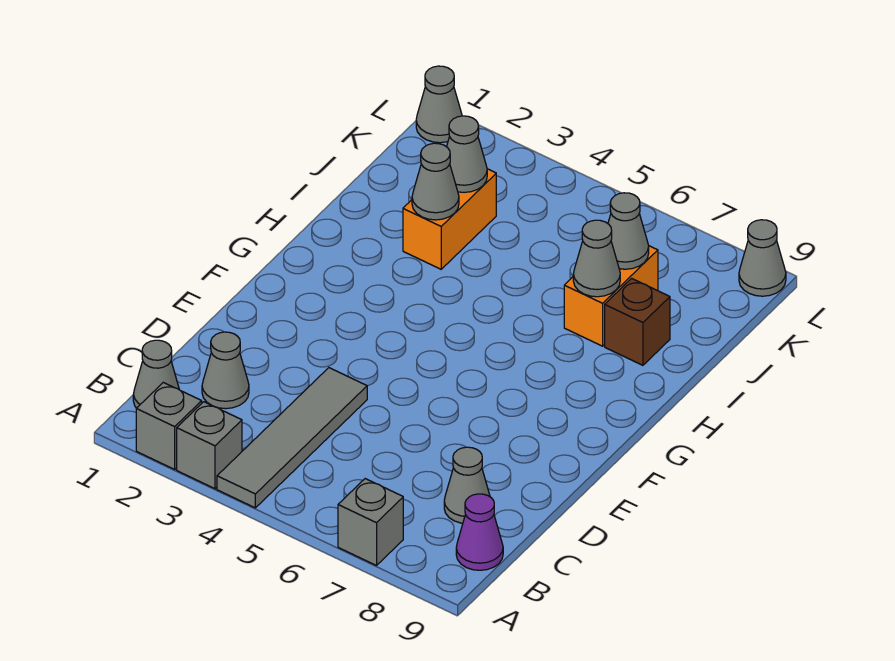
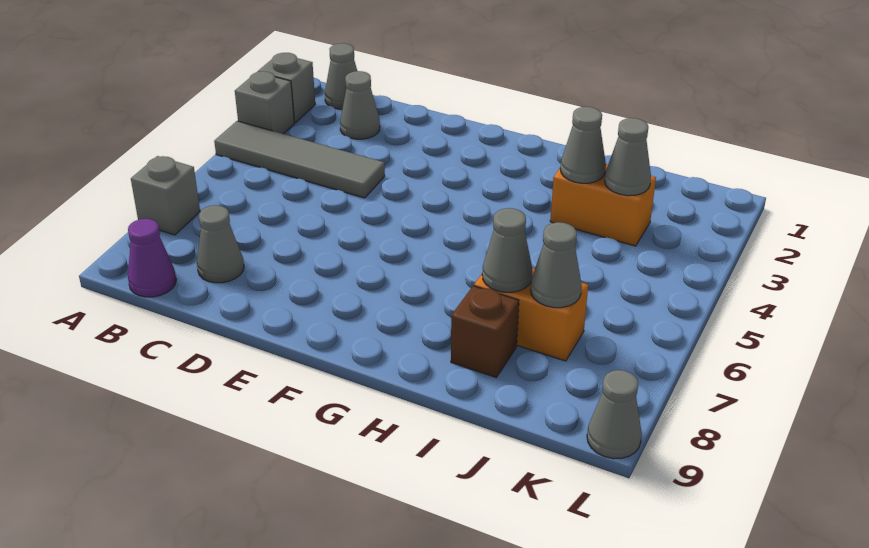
grey cone L1 level 1 -> none

